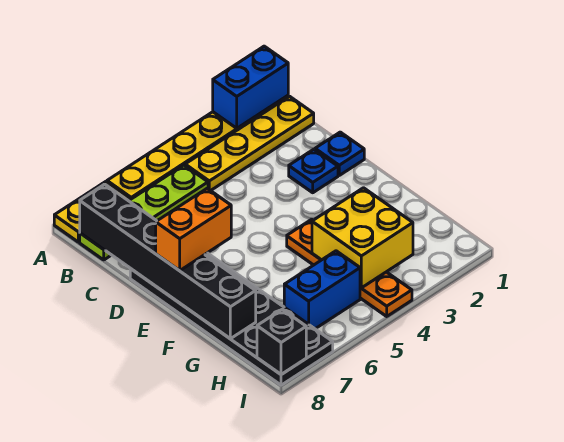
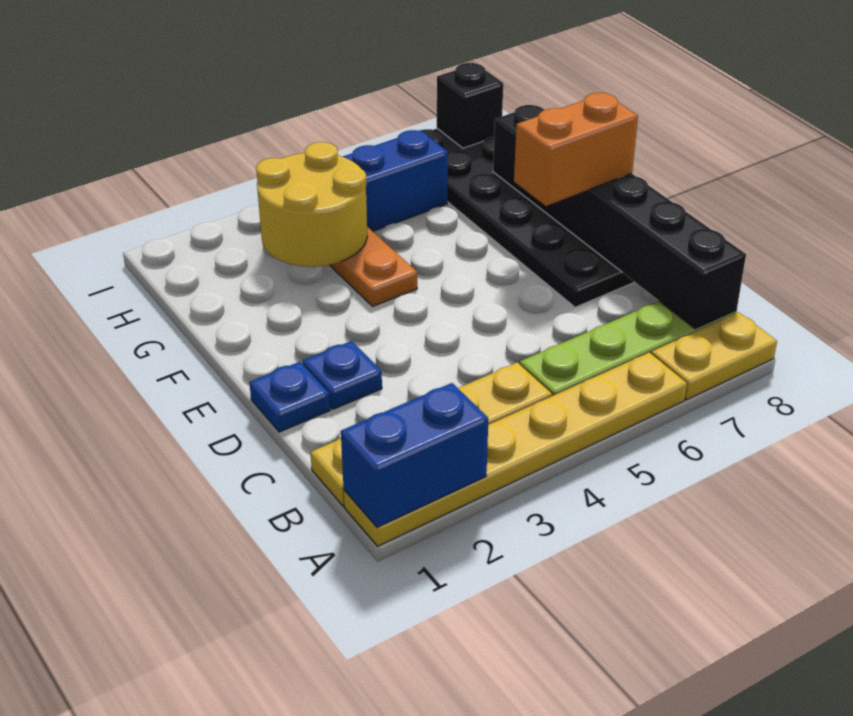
yellow brick G3:H4 level 2 -> yellow round brick G3:H4 level 2

